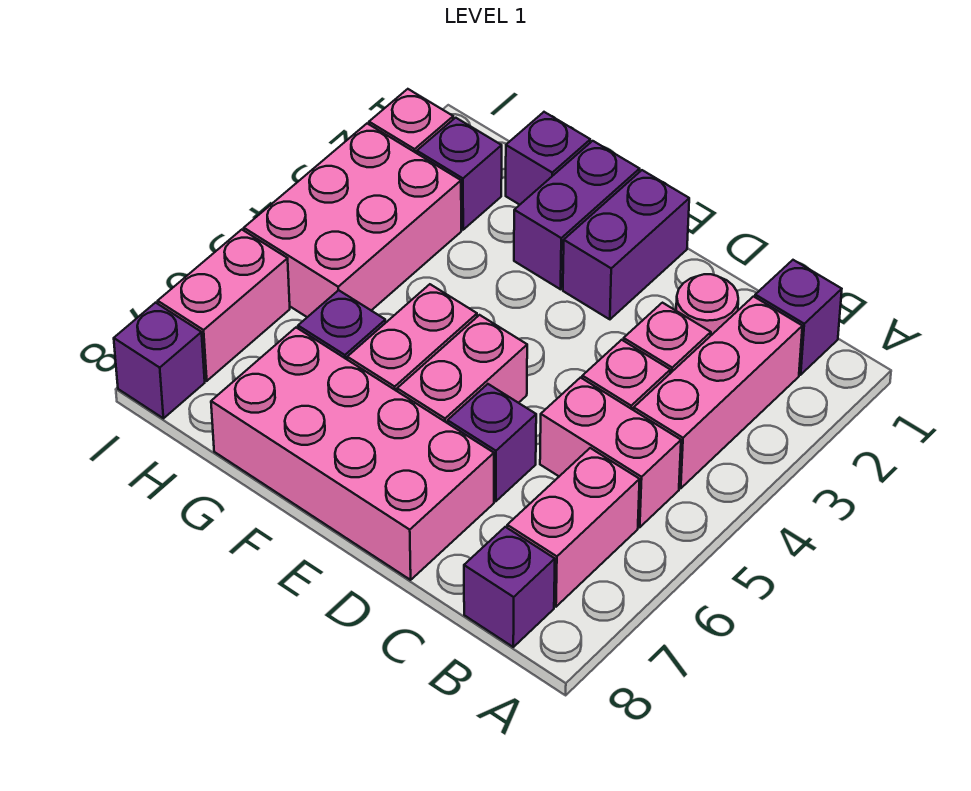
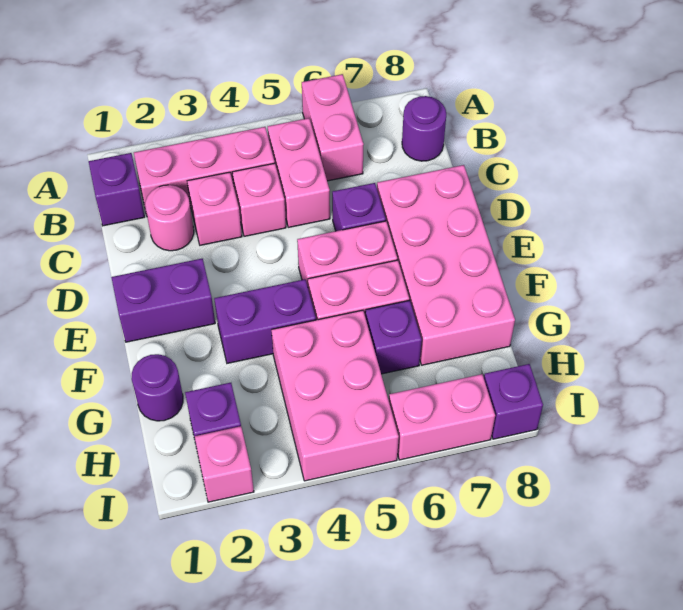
pink brick B6:B7 level 1 -> pink brick A6:B6 level 1
purple brick B8 level 1 -> purple round brick B8 level 1
purple brick F1:F2 level 1 -> purple brick F3:F4 level 1
purple brick G1 level 1 -> purple round brick G1 level 1
pink brick H3:I5 level 1 -> pink brick G4:I5 level 1

